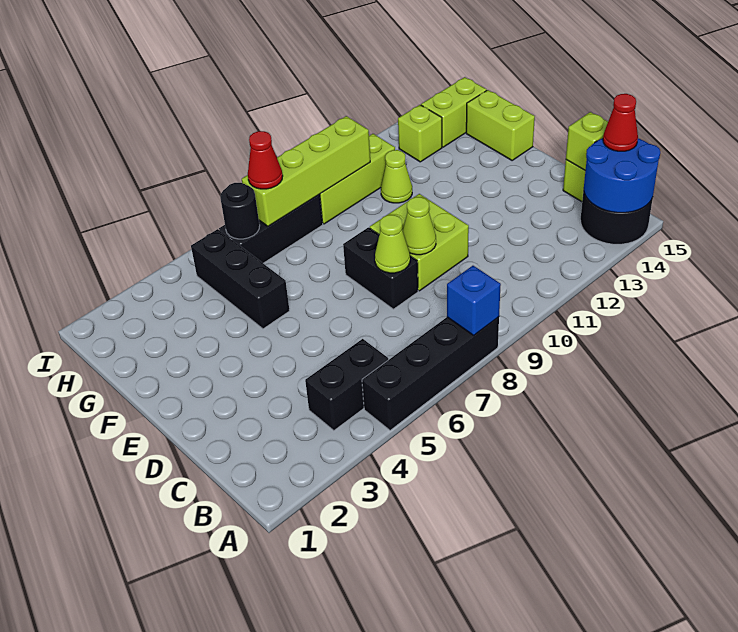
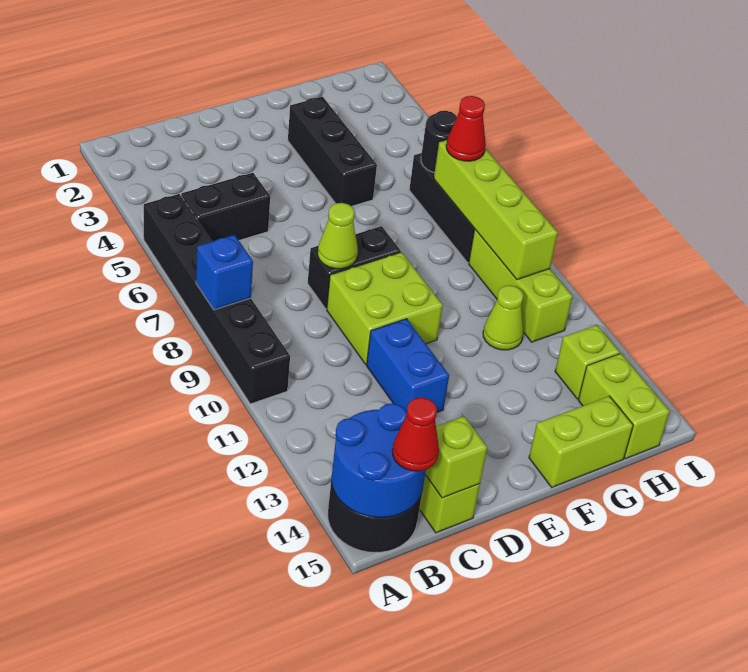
black brick A5:A8 level 1 -> black brick A5:A10 level 1
black brick B4:B5 level 1 -> black brick B5:C5 level 1
lime cone D9 level 2 -> none
none -> blue brick D11:D12 level 1
black brick F5:H5 level 1 -> black brick F3:F5 level 1

